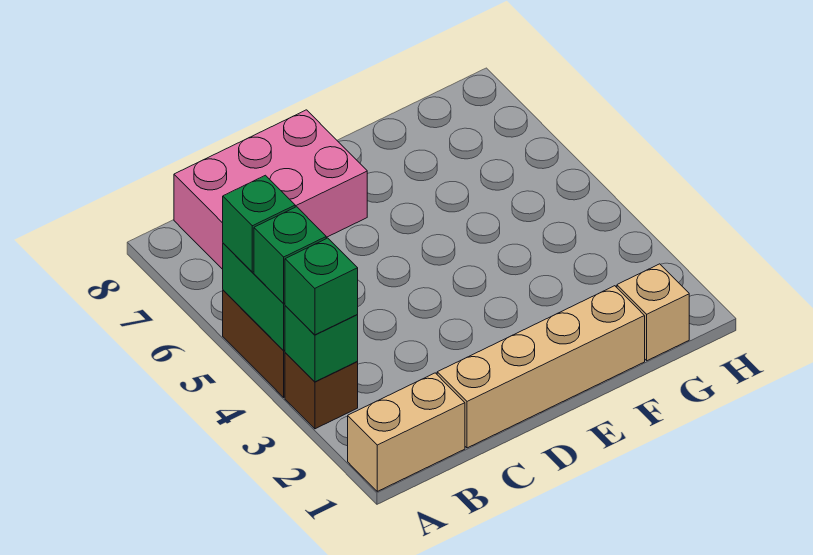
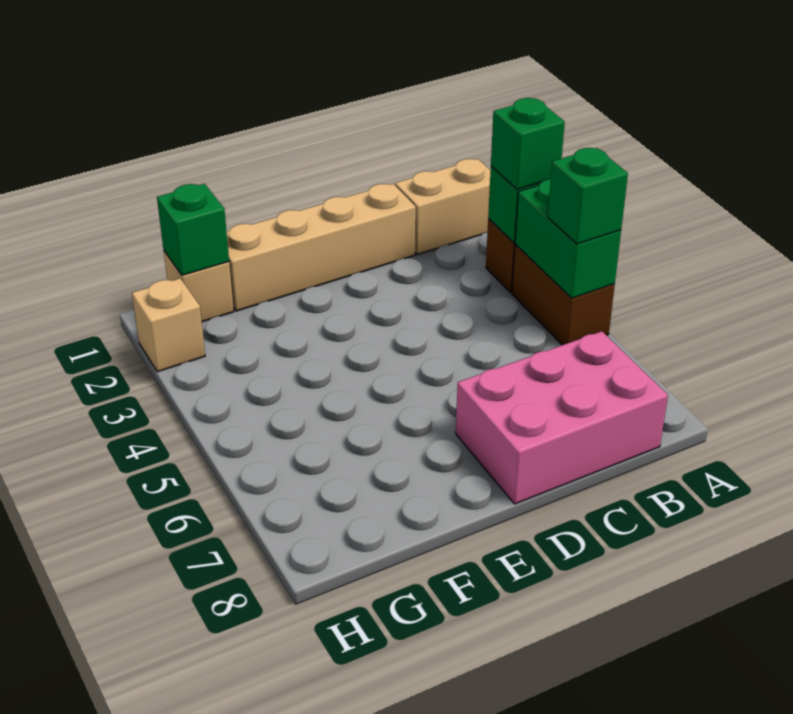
green brick A4 level 3 -> green brick G1 level 2
none -> tan brick H2 level 1

